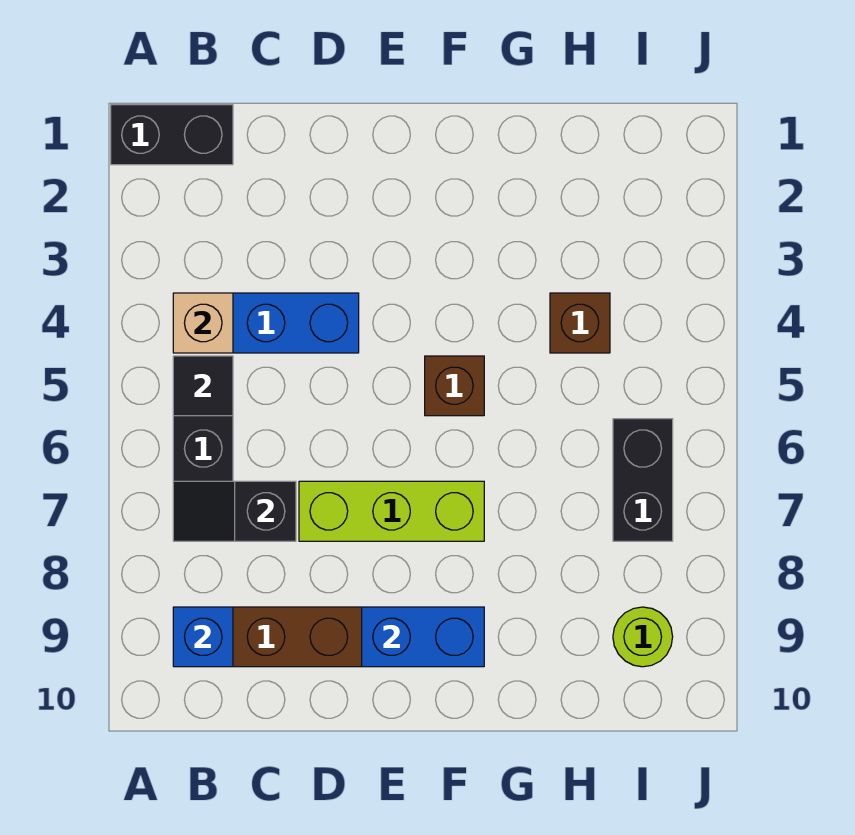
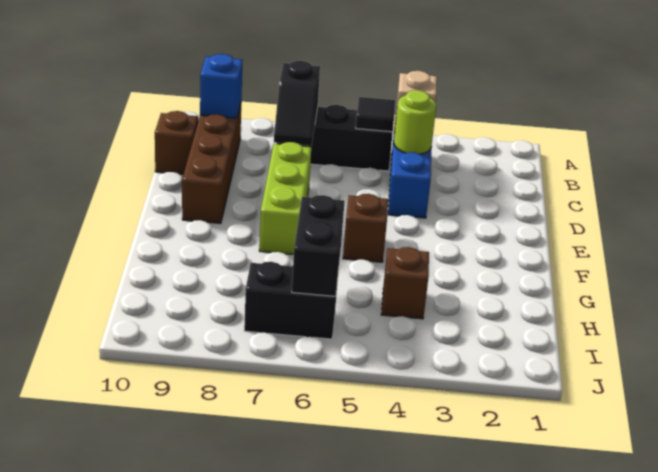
black brick A1:B1 level 1 -> black brick H6:I6 level 2
black slope B7:C7 level 2 top C -> black slope B7:C7 level 2 top B
none -> brown brick C10 level 1
blue brick E9:F9 level 2 -> none
lime round brick I9 level 1 -> lime round brick C4 level 2

